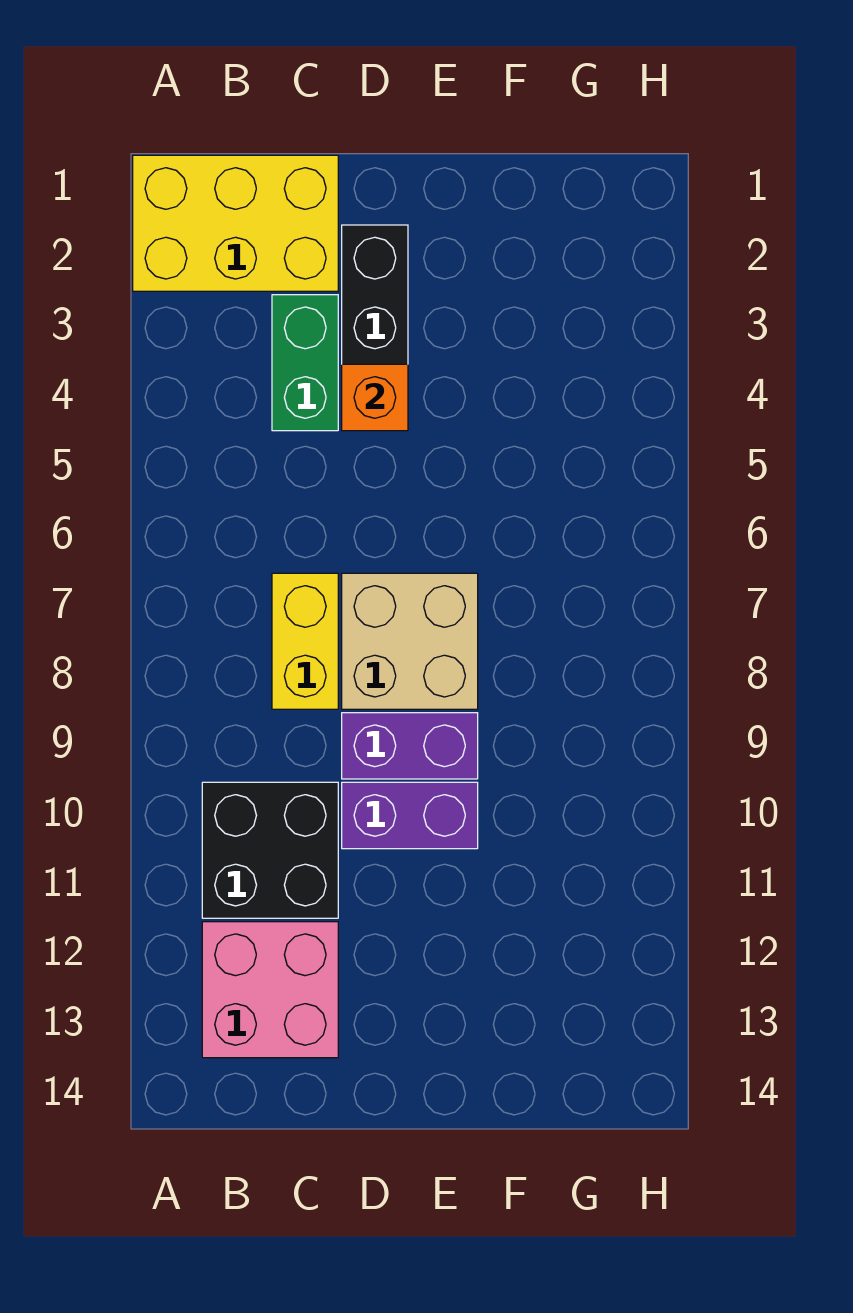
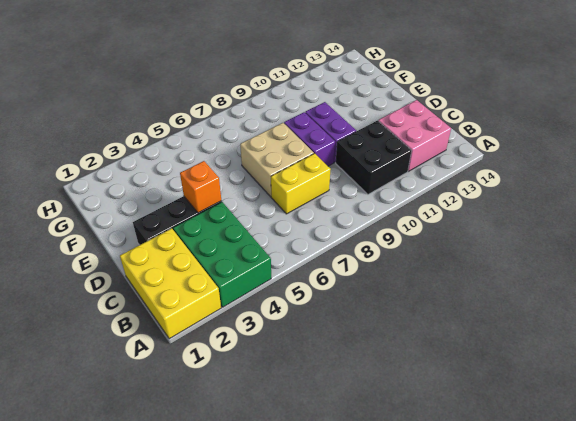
green brick C3:C4 level 1 -> green brick A3:C4 level 1

